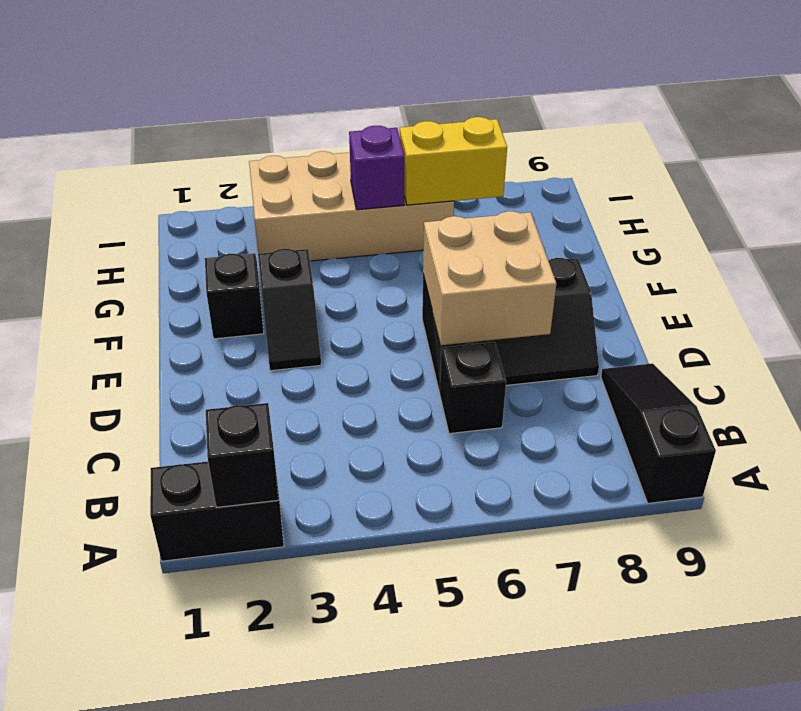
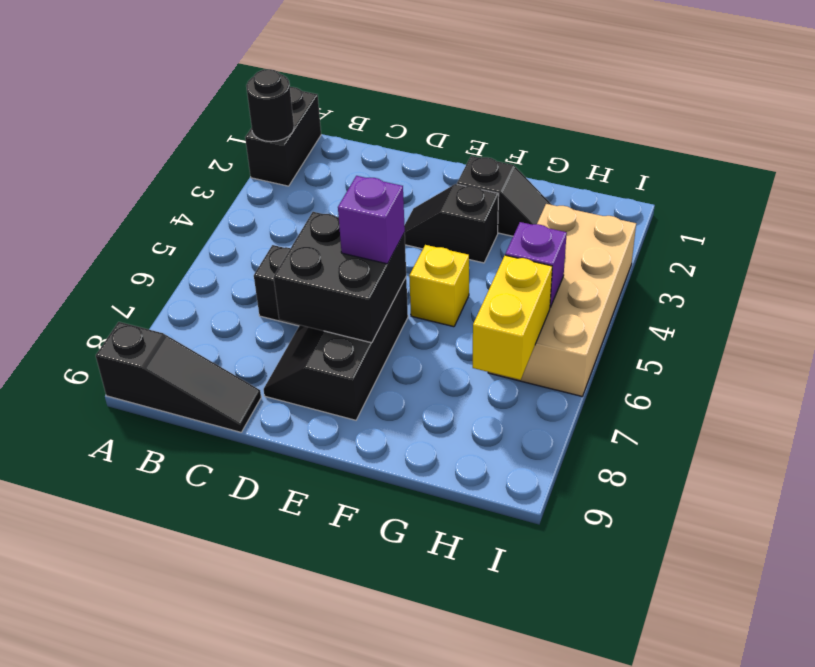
black brick A2 level 2 -> black round brick A2 level 2
tan brick D6:E7 level 2 -> black brick D6:E7 level 2
none -> purple brick E6 level 3
none -> yellow brick F5 level 1

